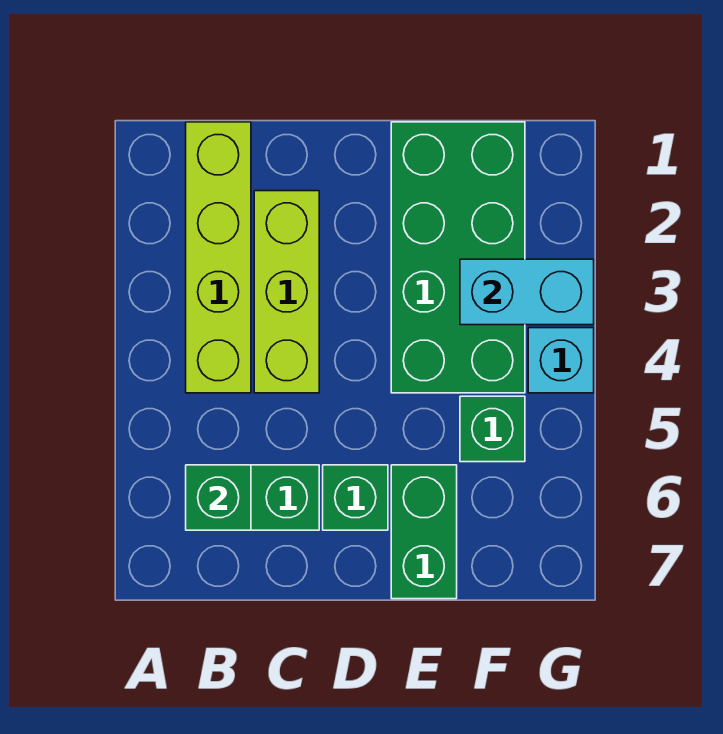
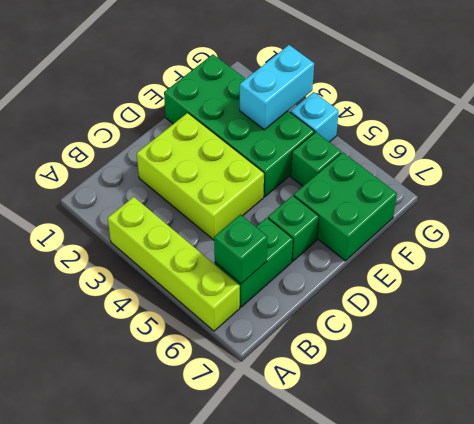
lime brick B1:B4 level 1 -> lime brick A3:A6 level 1
lime brick C2:C4 level 1 -> lime brick C2:D4 level 1
green brick E6:E7 level 1 -> green brick E6:F7 level 1

